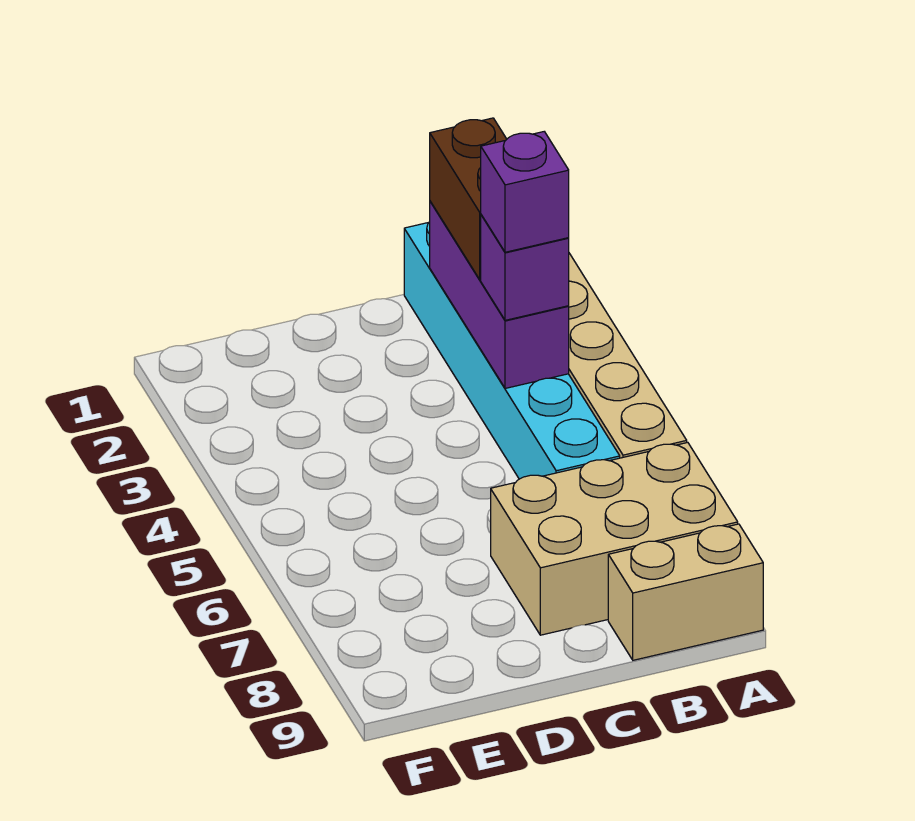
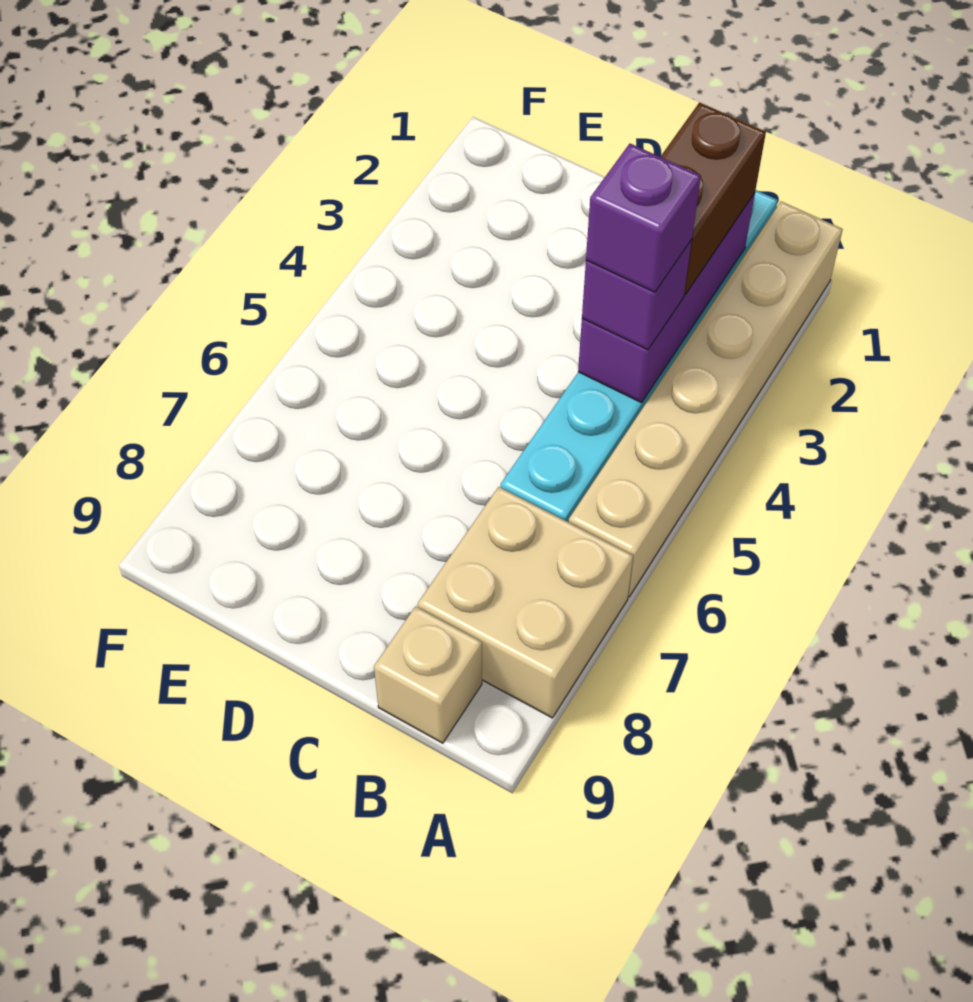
tan brick A7:C8 level 1 -> tan brick A7:B8 level 1
tan brick A9:B9 level 1 -> tan brick B9 level 1

